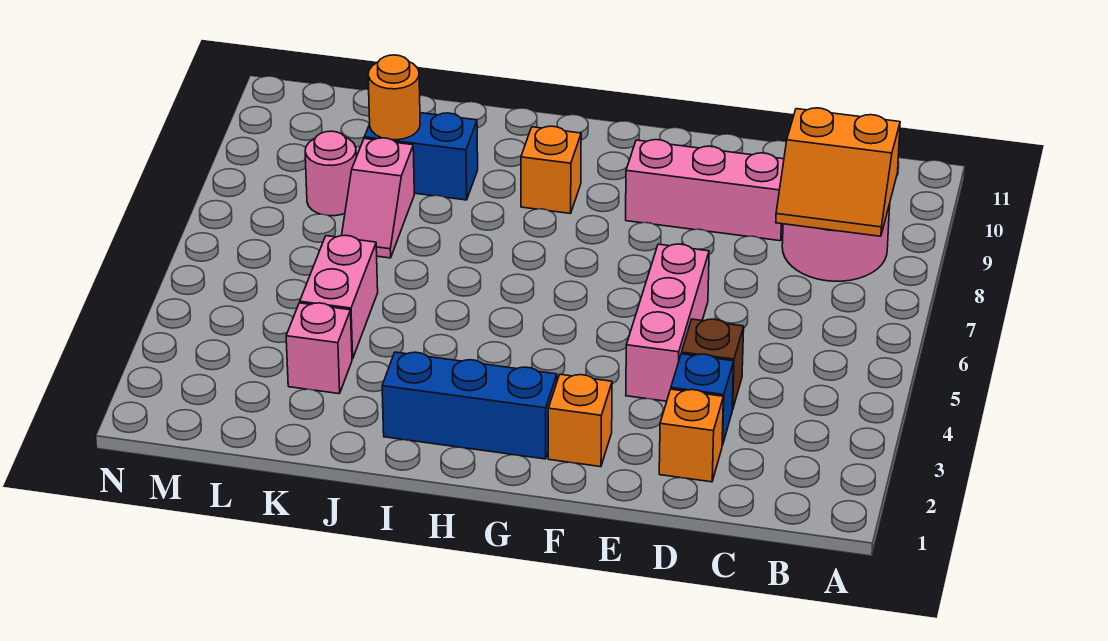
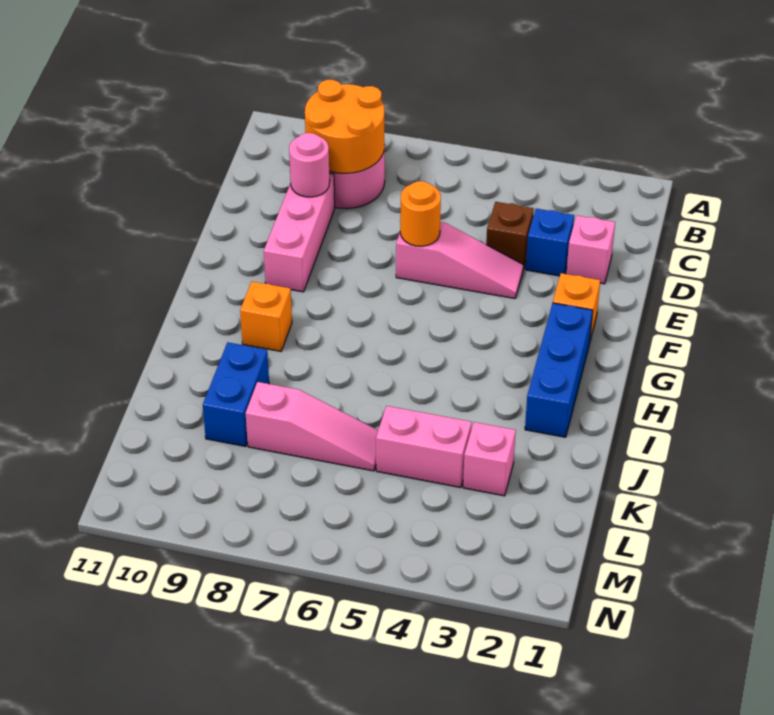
orange slope B8:C9 level 2 top 9 -> orange round brick B8:C9 level 2
orange brick D2 level 1 -> pink brick D2 level 1
pink brick E4:E6 level 1 -> pink slope E4:E6 level 1 top 6
pink slope K7:K8 level 1 top 8 -> pink slope K6:K8 level 1 top 8
orange round brick K9 level 2 -> orange round brick E6 level 2
pink round brick L8 level 1 -> pink round brick D9 level 2

